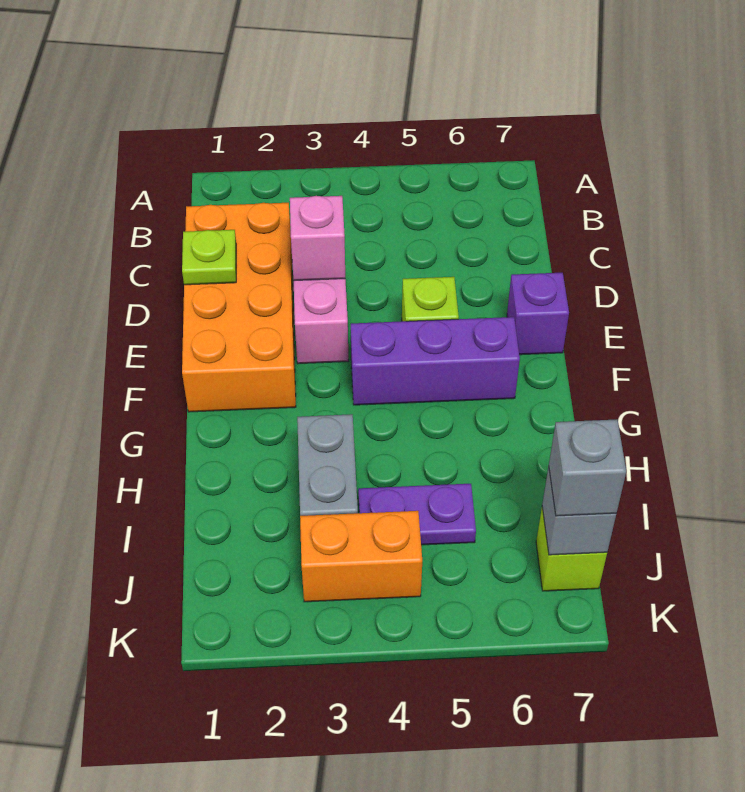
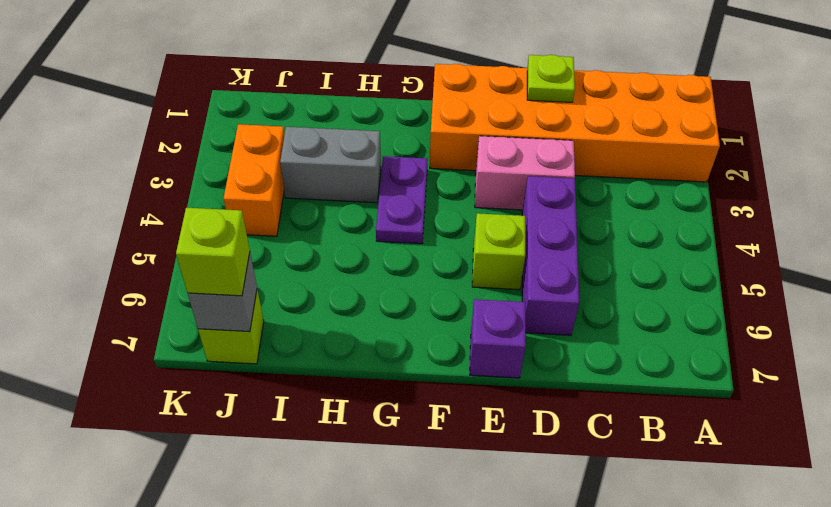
orange brick C1:F2 level 1 -> orange brick A1:F2 level 1
pink brick D3 level 2 -> none
purple brick F4:F6 level 1 -> purple brick D4:D6 level 1
purple plate I4:I5 level 1 -> purple plate G3:G4 level 1
grey brick J7 level 3 -> lime brick J7 level 3

